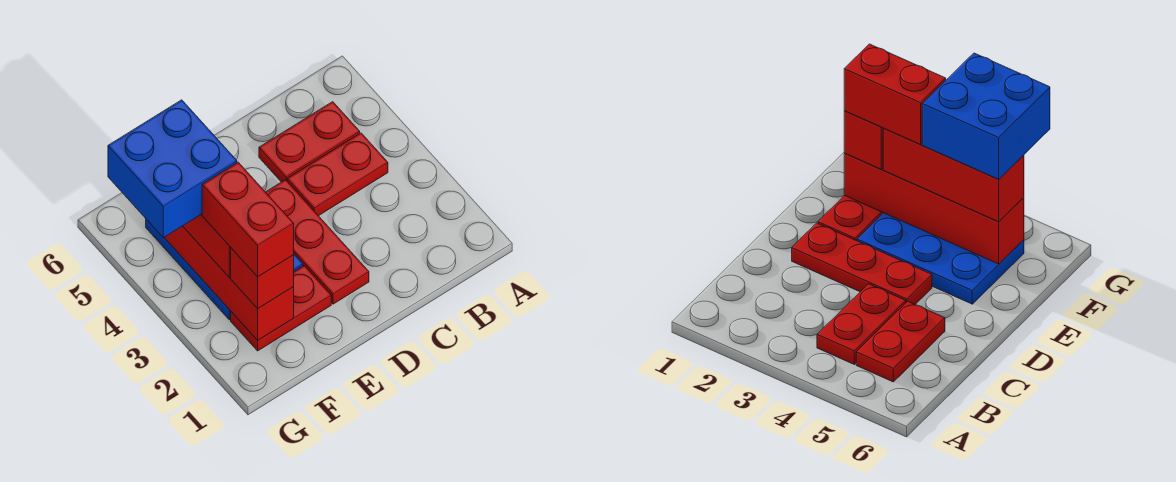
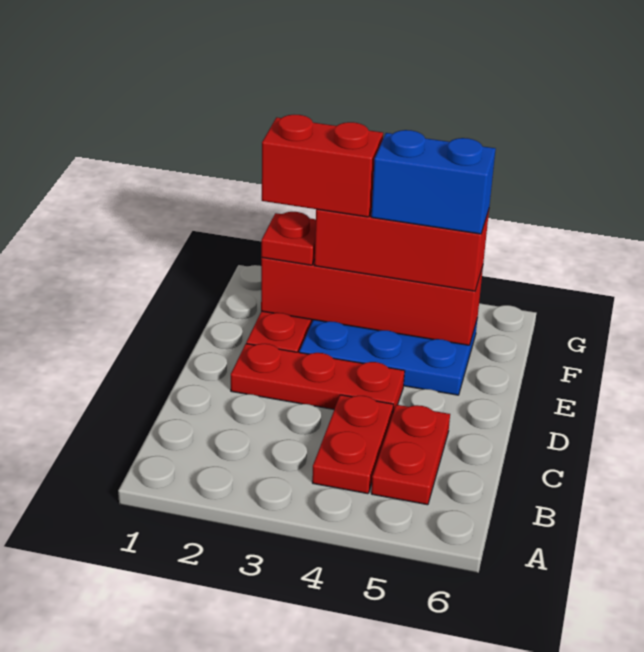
red brick F2 level 3 -> red plate F2 level 3
blue brick F4:G5 level 4 -> blue brick F4:F5 level 4

